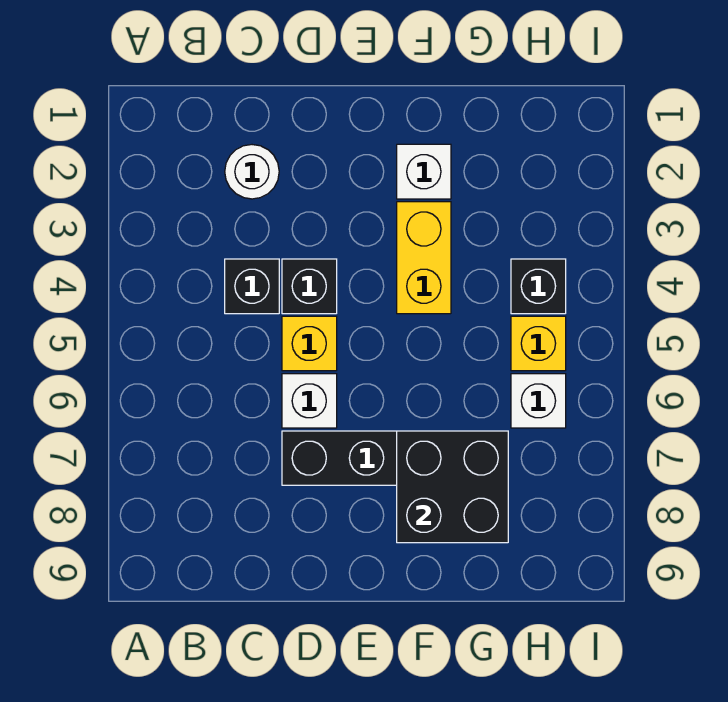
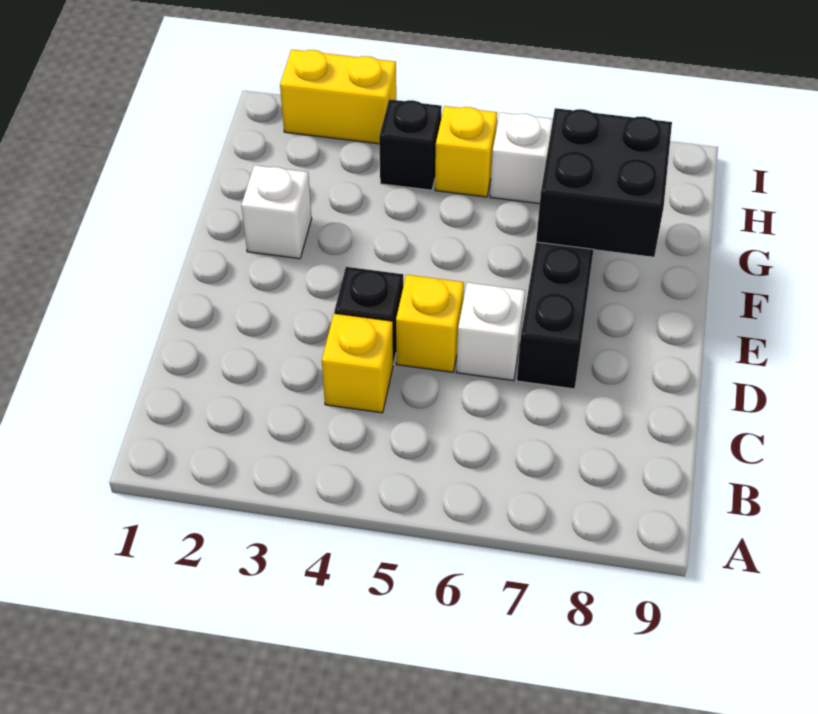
white round brick C2 level 1 -> none
black brick C4 level 1 -> yellow brick C4 level 1
yellow brick F3:F4 level 1 -> yellow brick I2:I3 level 1

